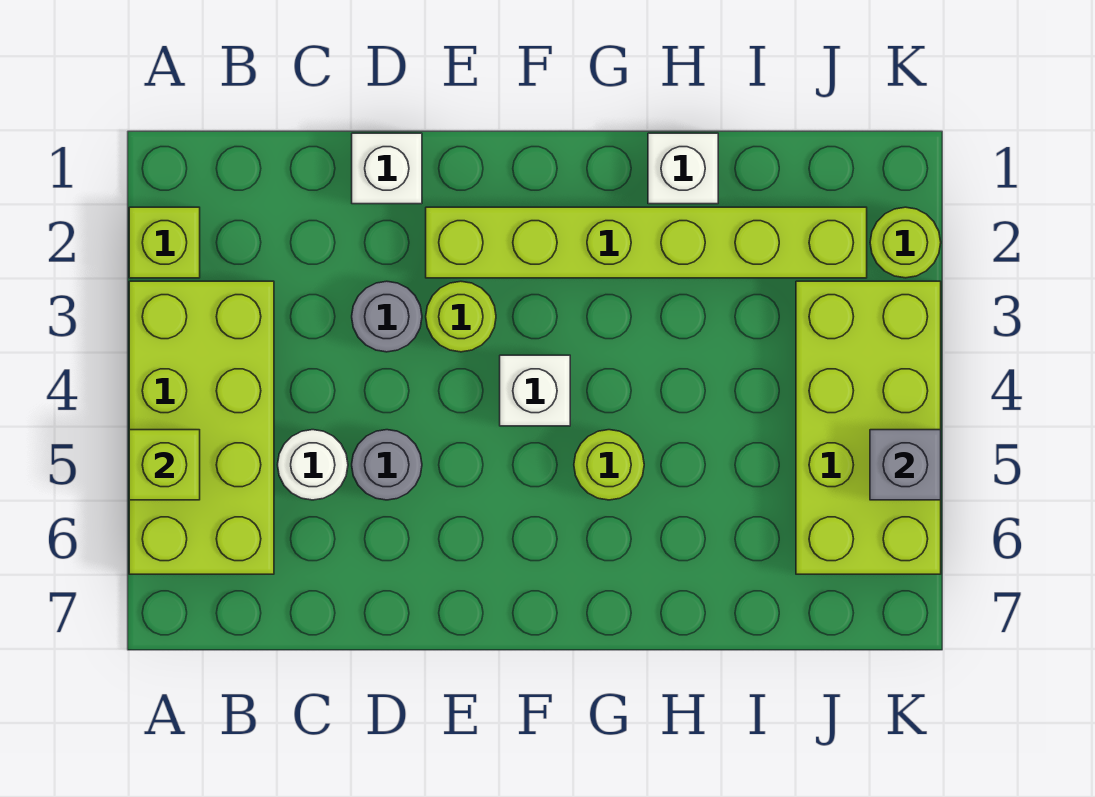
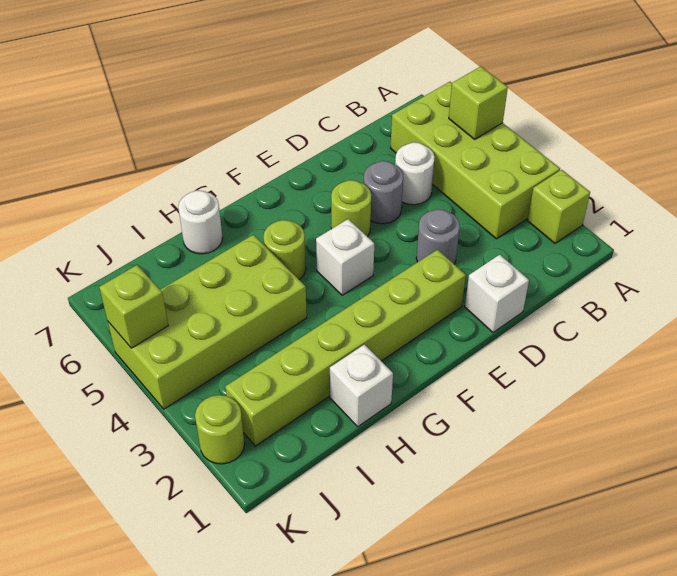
lime round brick E3 level 1 -> lime round brick E5 level 1
none -> white round brick H7 level 1
lime brick J3:K6 level 1 -> lime brick H4:K5 level 1
grey brick K5 level 2 -> lime brick K5 level 2

